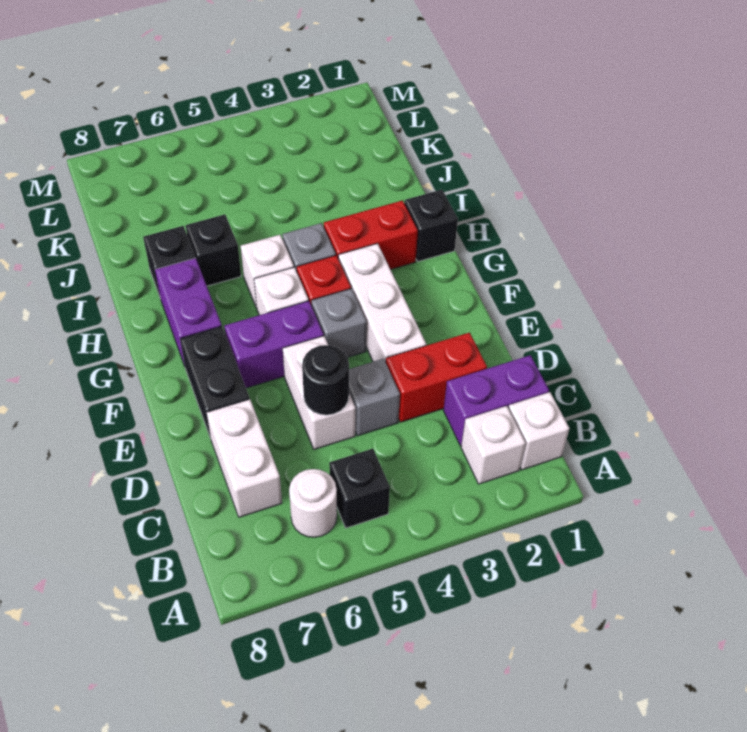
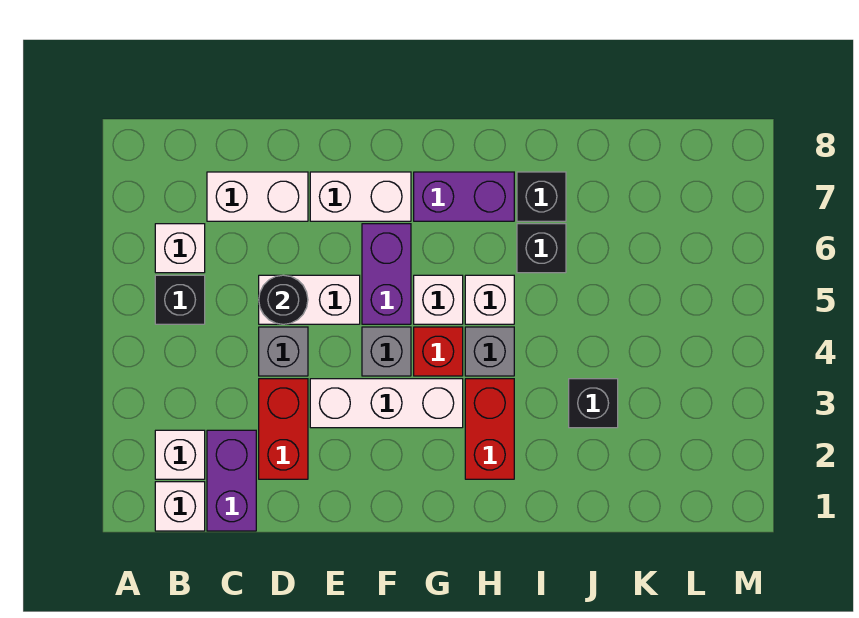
white round brick B6 level 1 -> white brick B6 level 1
black brick E7:F7 level 1 -> white brick E7:F7 level 1
black brick H1 level 1 -> black brick J3 level 1

